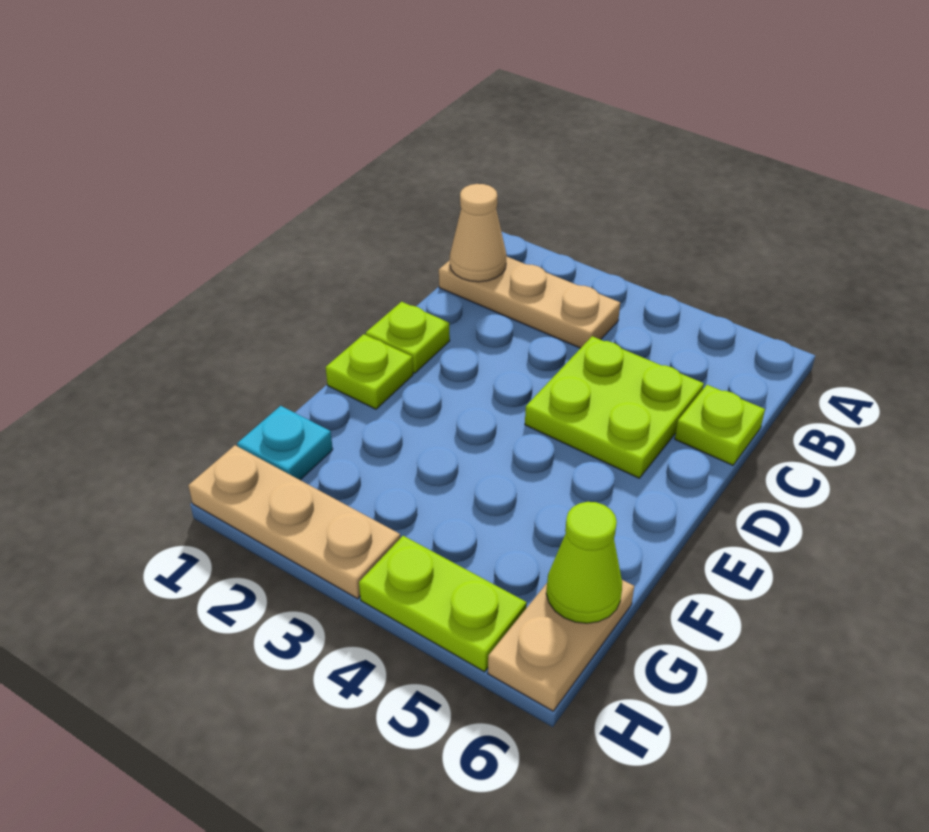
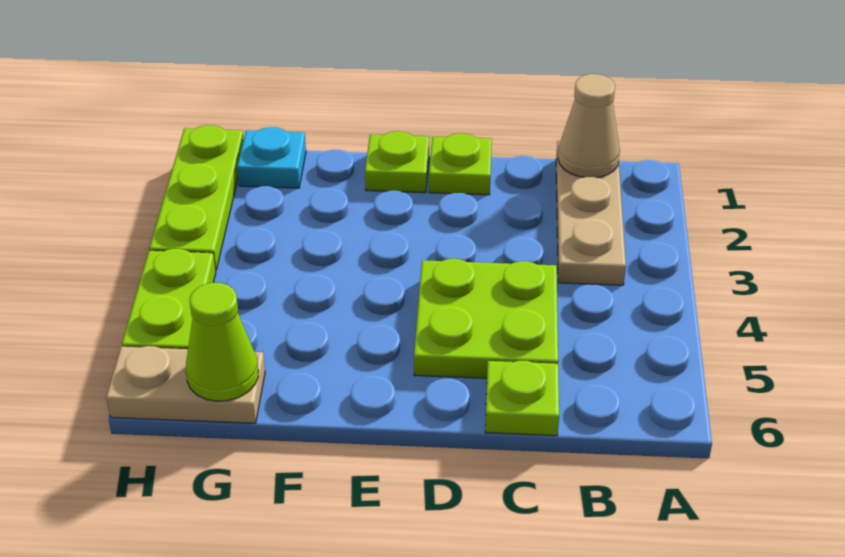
tan plate H1:H3 level 1 -> lime plate H1:H3 level 1

